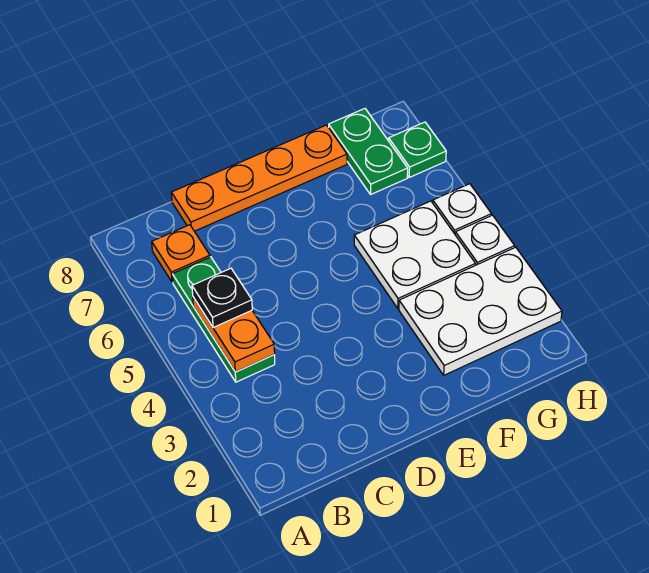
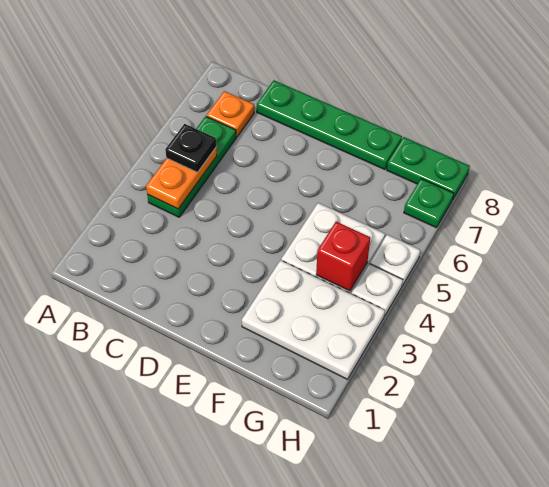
orange plate C8:F8 level 1 -> green plate C8:F8 level 1
none -> red brick G4 level 2
green plate G7:G8 level 1 -> green plate G8:H8 level 1

